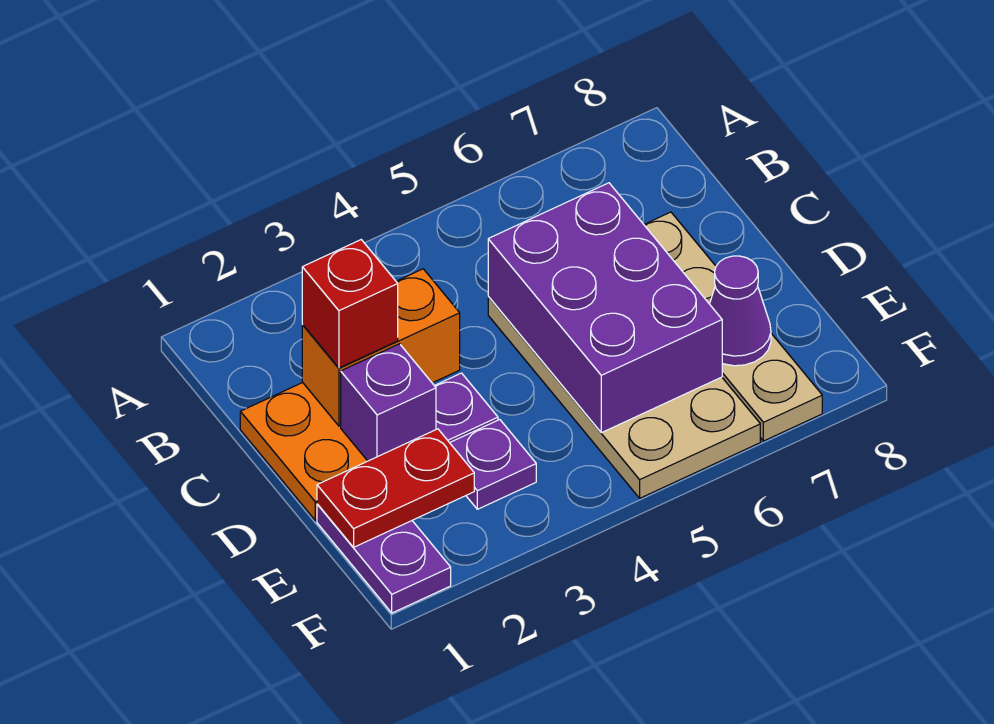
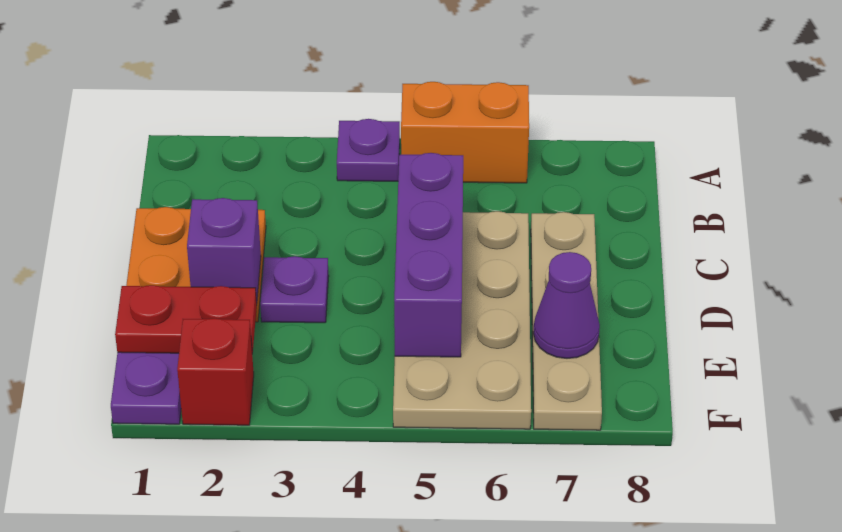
orange brick C2:C3 level 2 -> orange brick A5:A6 level 1
red brick C2 level 3 -> red brick F2 level 1
purple brick C5:E6 level 2 -> purple brick C5:E5 level 2
purple plate E3 level 1 -> purple plate A4 level 1

